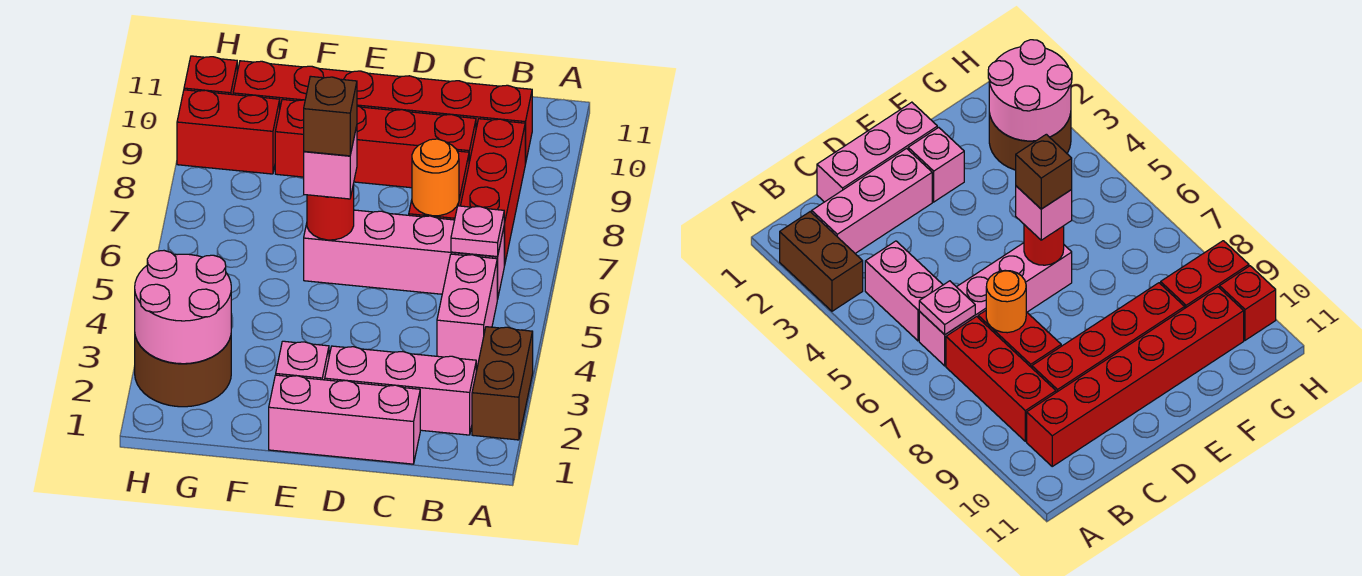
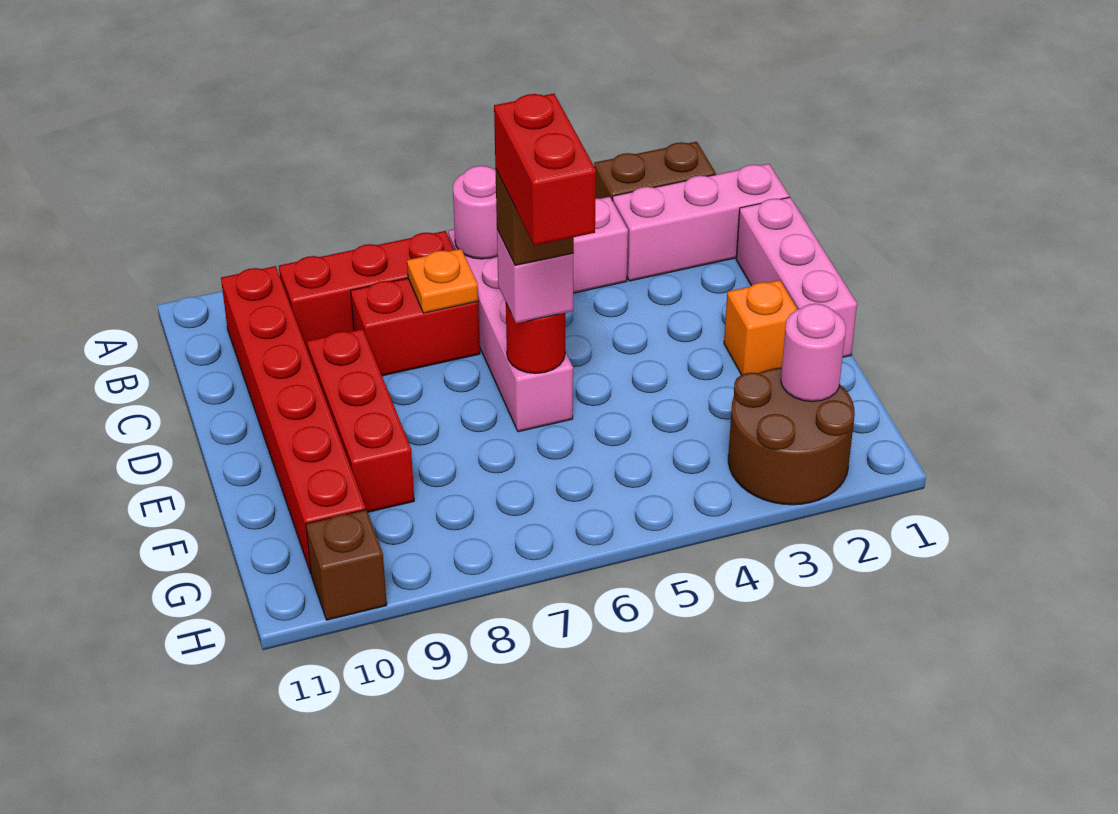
pink brick B2:D2 level 1 -> pink brick B1:B3 level 1
pink plate B6 level 2 -> pink round brick B6 level 2
orange round brick C7 level 2 -> orange plate C7 level 2
red brick C9:F9 level 1 -> red brick D9:F9 level 1
pink brick E2 level 1 -> orange brick E2 level 1
pink round brick G2:H3 level 2 -> pink round brick G2 level 2
red brick G9:H9 level 1 -> red brick E6:F6 level 5
red brick H10 level 1 -> brown brick H10 level 1

